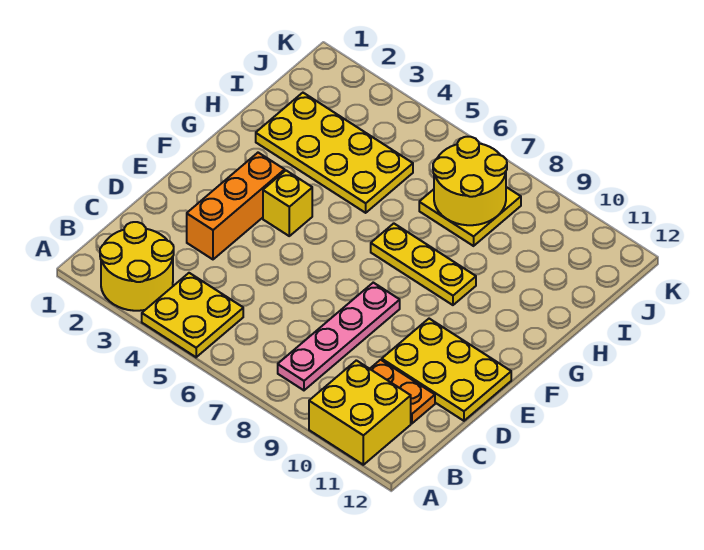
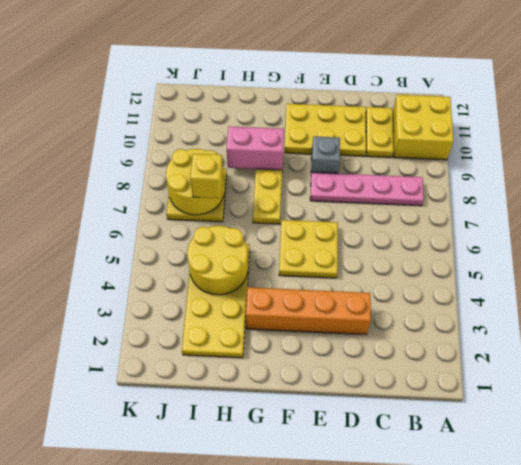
yellow round brick A2:B3 level 1 -> yellow round brick H4:I5 level 2
yellow plate A4:B5 level 1 -> yellow plate E5:F6 level 1
orange plate C10:C11 level 1 -> yellow plate C10:C11 level 1
orange brick D3:F3 level 1 -> orange brick D3:G3 level 1
yellow plate D10:E12 level 1 -> yellow plate D10:F11 level 1
none -> grey brick E9 level 1
yellow brick F4 level 1 -> yellow brick I7 level 3
none -> pink brick G9:H9 level 2

